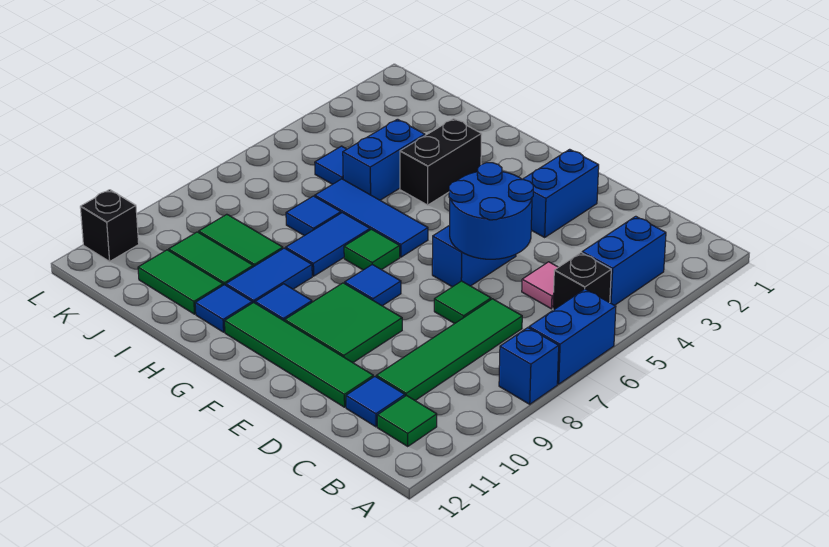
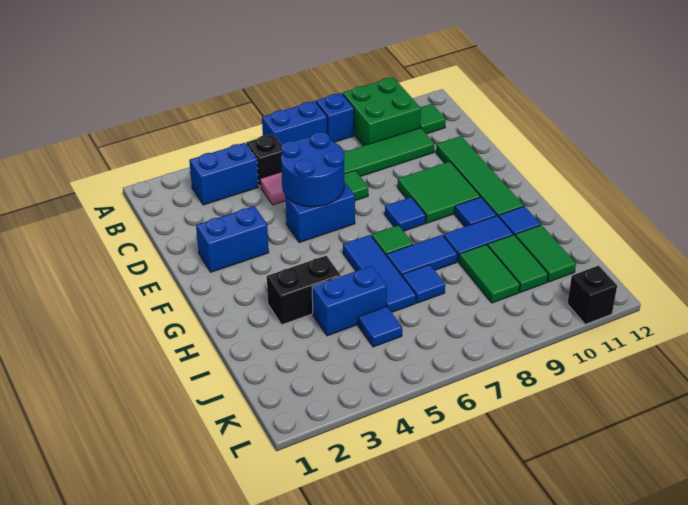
none -> green brick A9:B10 level 1
blue tile C11 level 1 -> none

